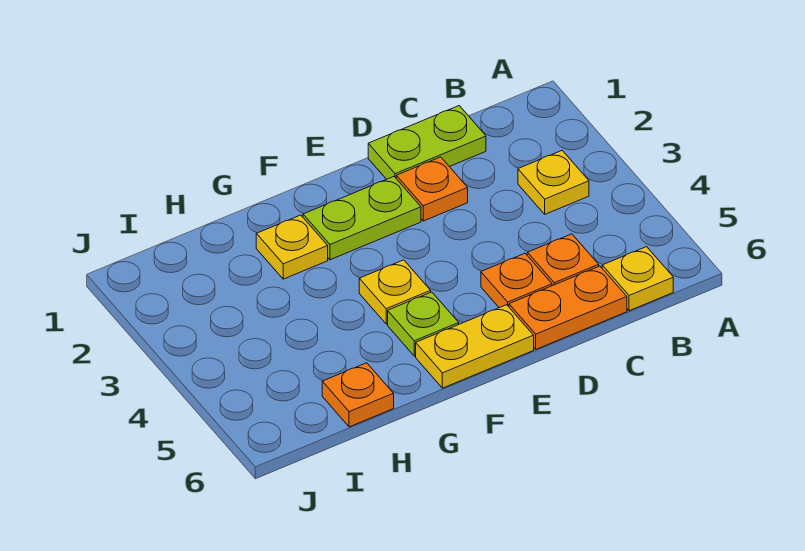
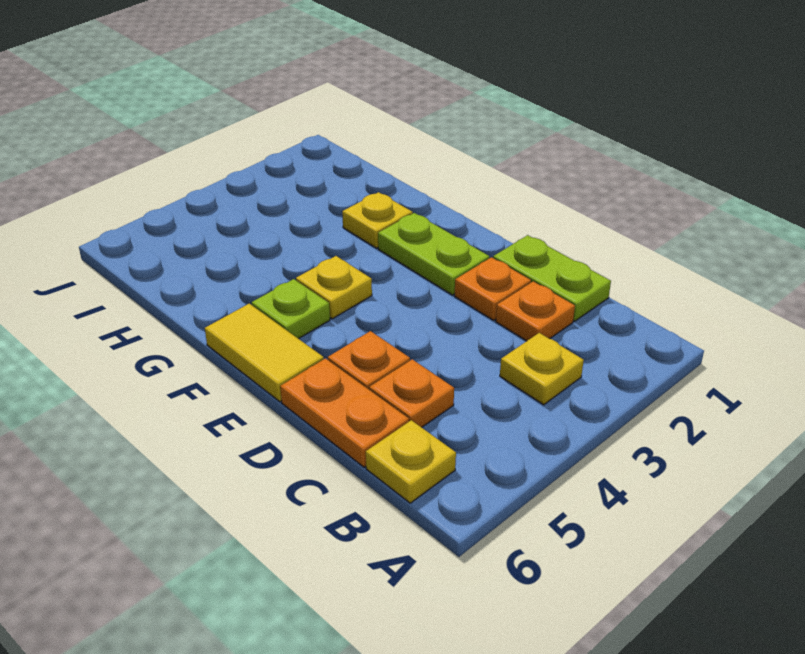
yellow plate E6:F6 level 1 -> yellow tile E6:F6 level 1
orange plate H6 level 1 -> orange plate C2 level 1

